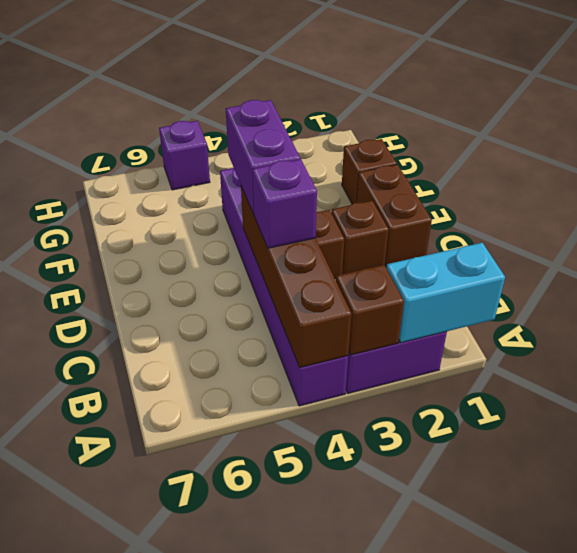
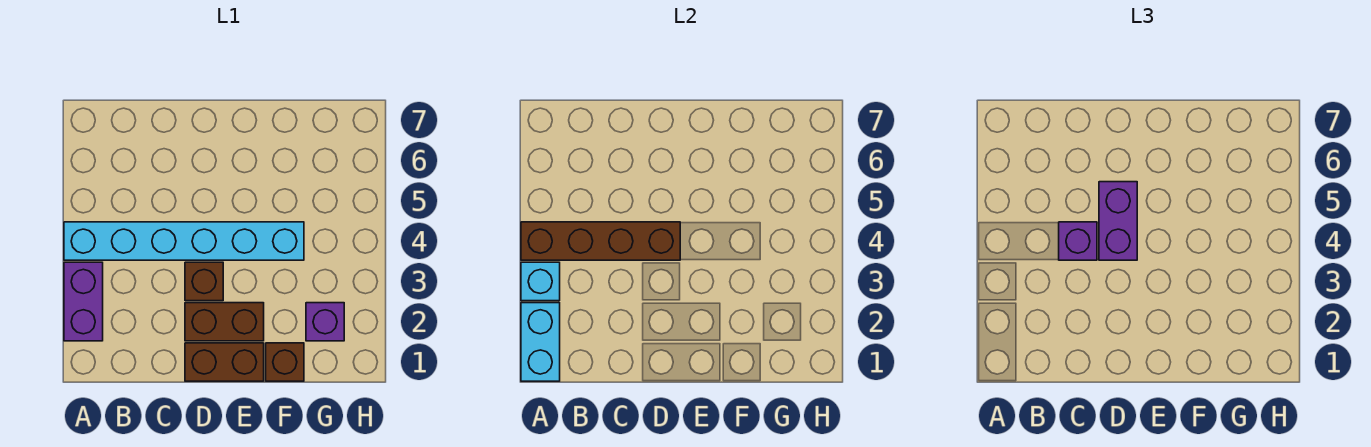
brown brick A3 level 2 -> cyan brick A3 level 2
purple brick A4:F4 level 1 -> cyan brick A4:F4 level 1
brown brick D2 level 1 -> brown brick D2:E2 level 1
purple brick D4:E4 level 3 -> purple brick D4:D5 level 3
purple brick H5 level 1 -> purple brick G2 level 1

